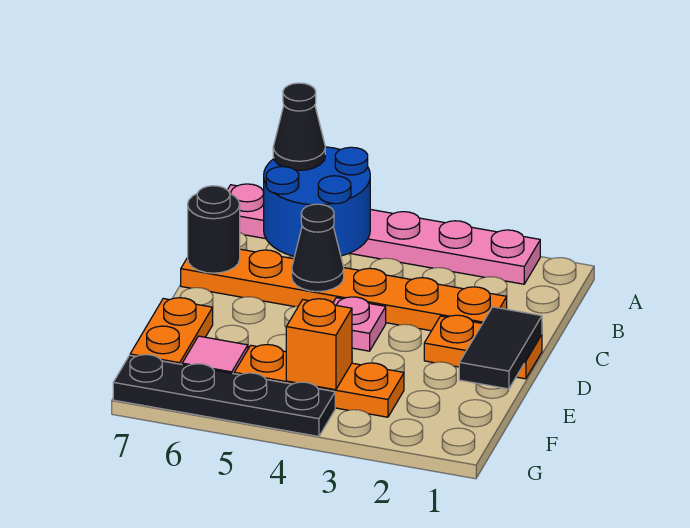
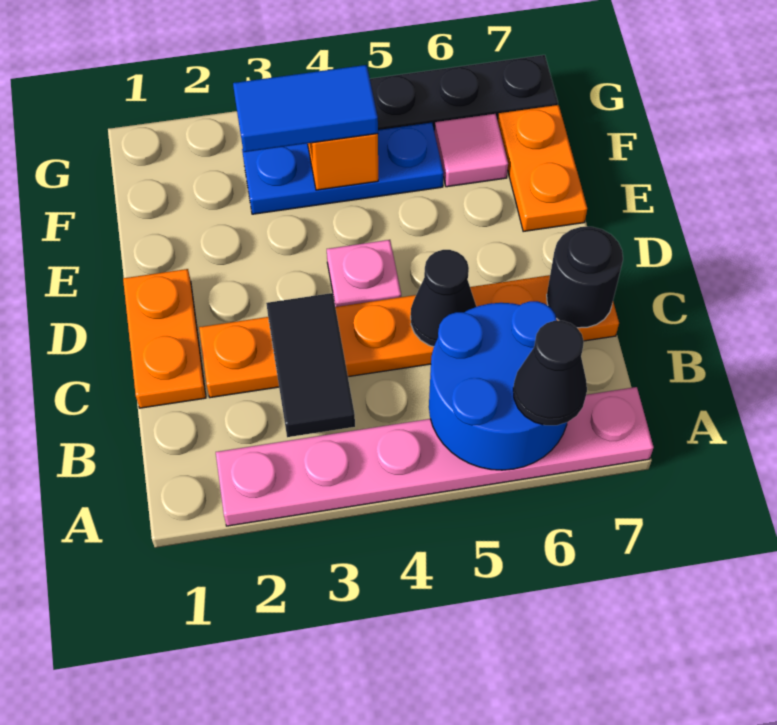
orange plate D1:D2 level 1 -> orange plate C1:D1 level 1
black tile D1:E1 level 2 -> black tile B3:C3 level 2
orange plate F3:F5 level 1 -> blue plate F3:F5 level 1
none -> blue tile F3:F4 level 3

